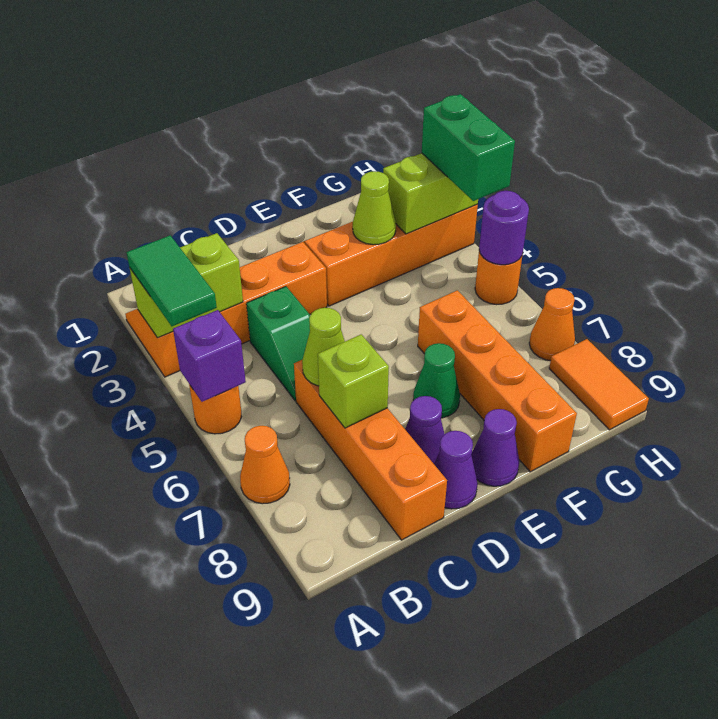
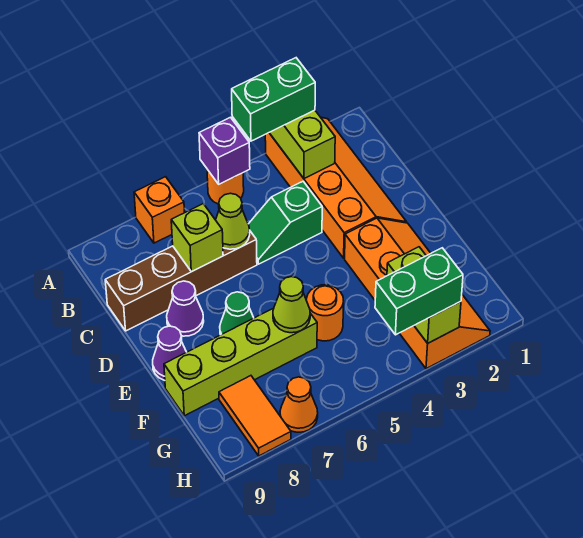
green tile A3:A4 level 3 -> green brick A3:A4 level 3
orange cone A7 level 1 -> orange brick A7 level 1
orange brick C6:C9 level 1 -> brown brick C6:C9 level 1
purple cone D9 level 1 -> none
lime cone F3 level 2 -> lime cone F6 level 2
orange brick F6:F9 level 1 -> lime brick F6:F9 level 1
orange round brick H5 level 1 -> orange round brick F5 level 1
purple round brick H5 level 2 -> none
orange tile H8:H9 level 1 -> orange tile G8:H8 level 1

